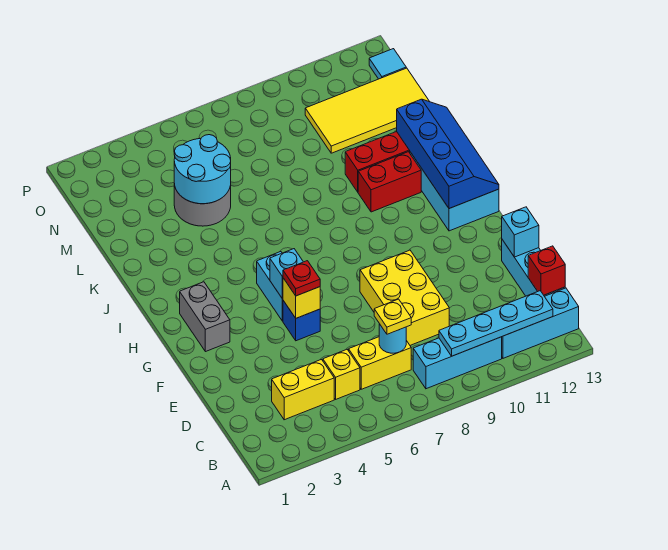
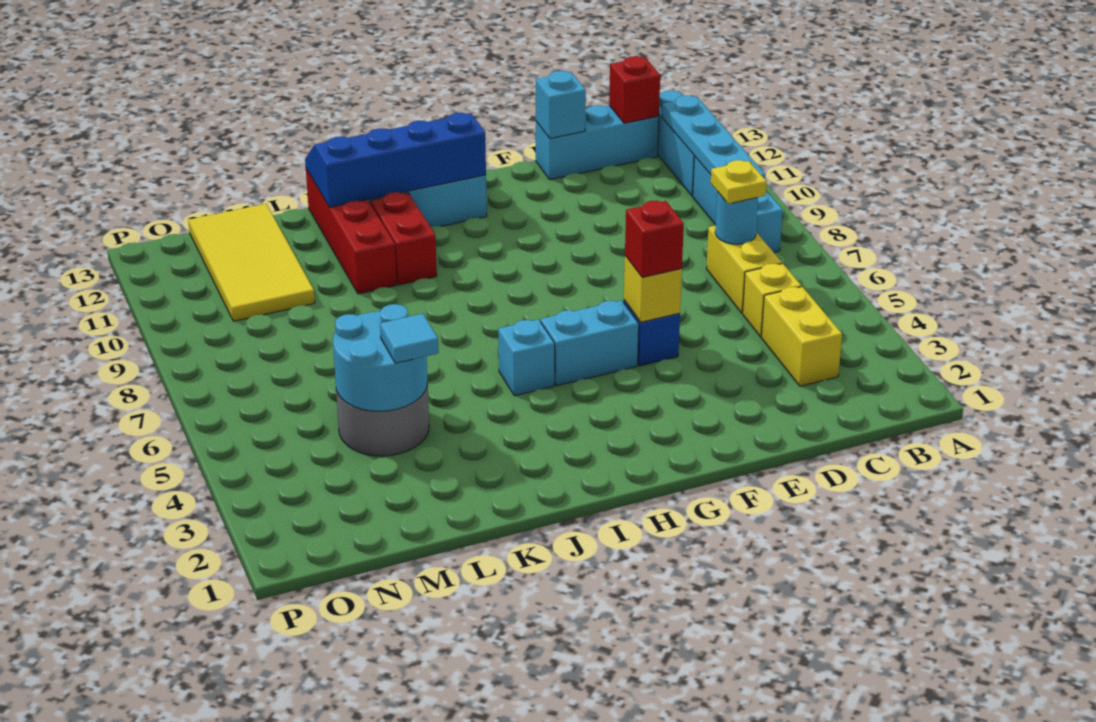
yellow brick D8:F9 level 1 -> none
red plate F5 level 3 -> red brick F5 level 3
grey brick G2:H2 level 1 -> none
cyan brick G5 level 2 -> cyan brick I5 level 1
cyan tile O13 level 1 -> cyan tile L4 level 3

